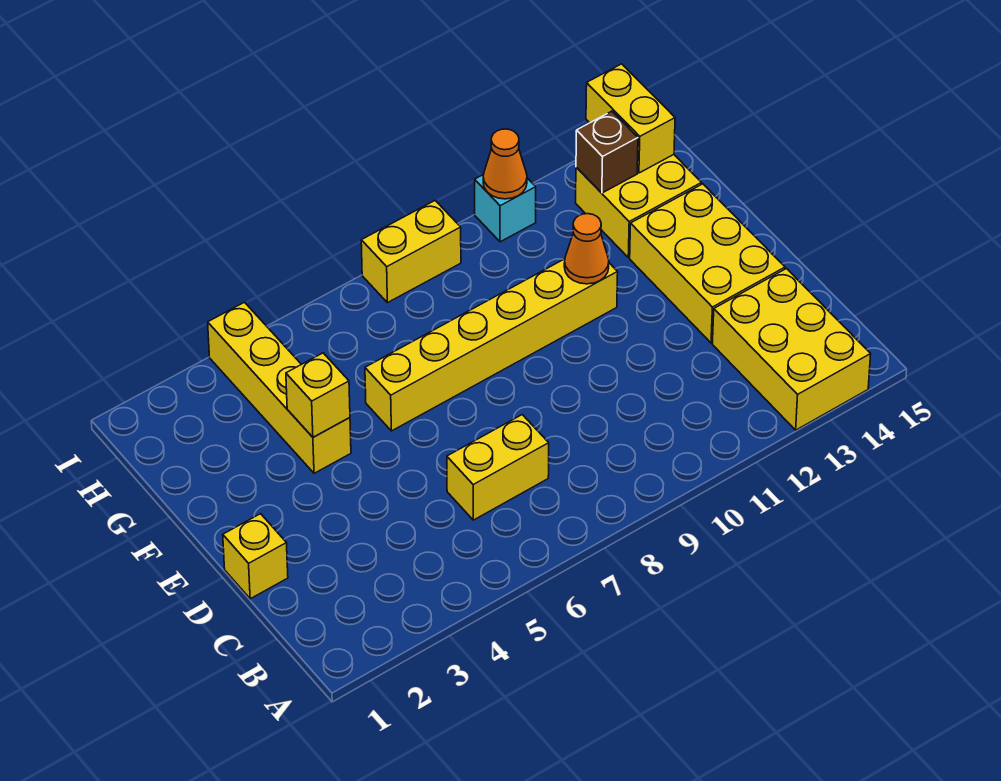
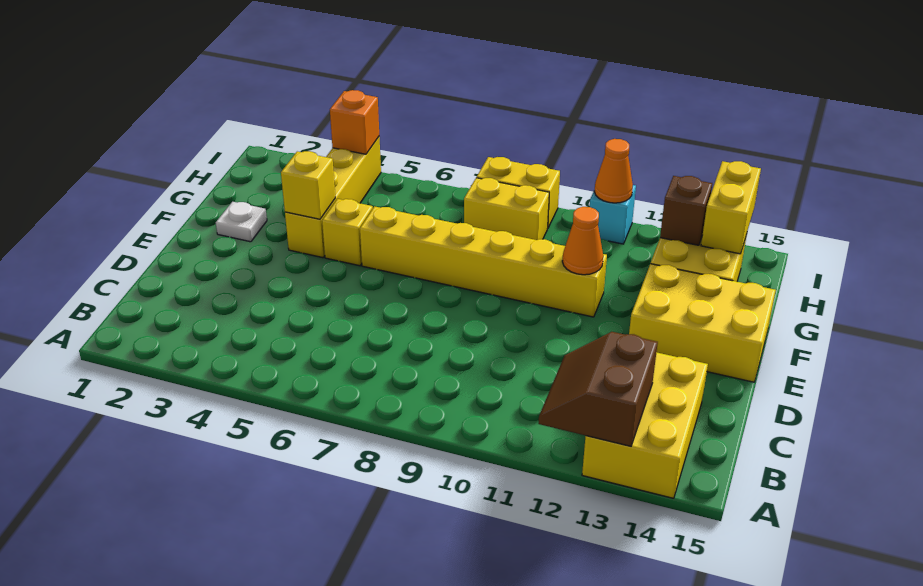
none -> brown slope A12:B13 level 2 top 13
yellow brick C6:C7 level 1 -> yellow brick H8:H9 level 1
yellow brick D1 level 1 -> yellow brick F5 level 1
yellow brick D13:F14 level 1 -> yellow brick E13:F15 level 1
none -> white plate F2 level 1
none -> orange brick I4 level 2

